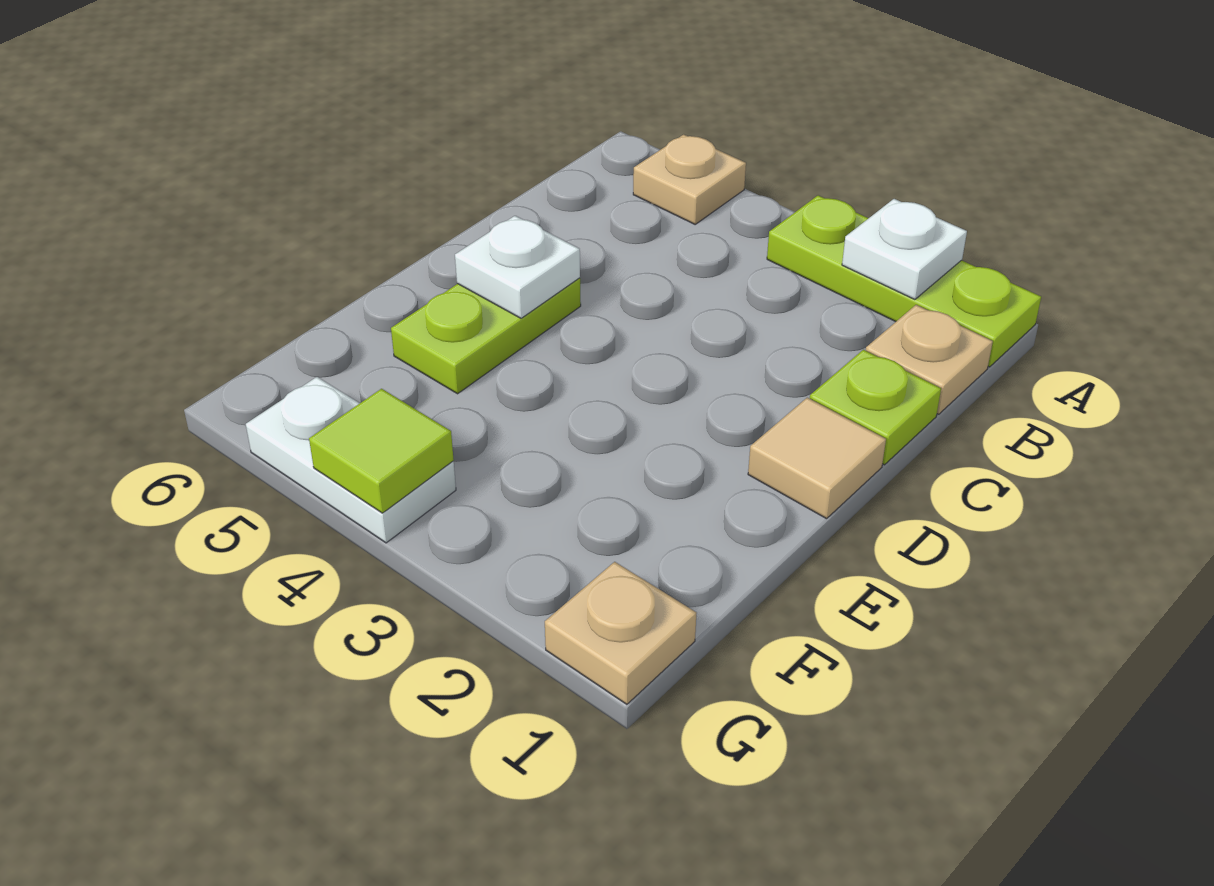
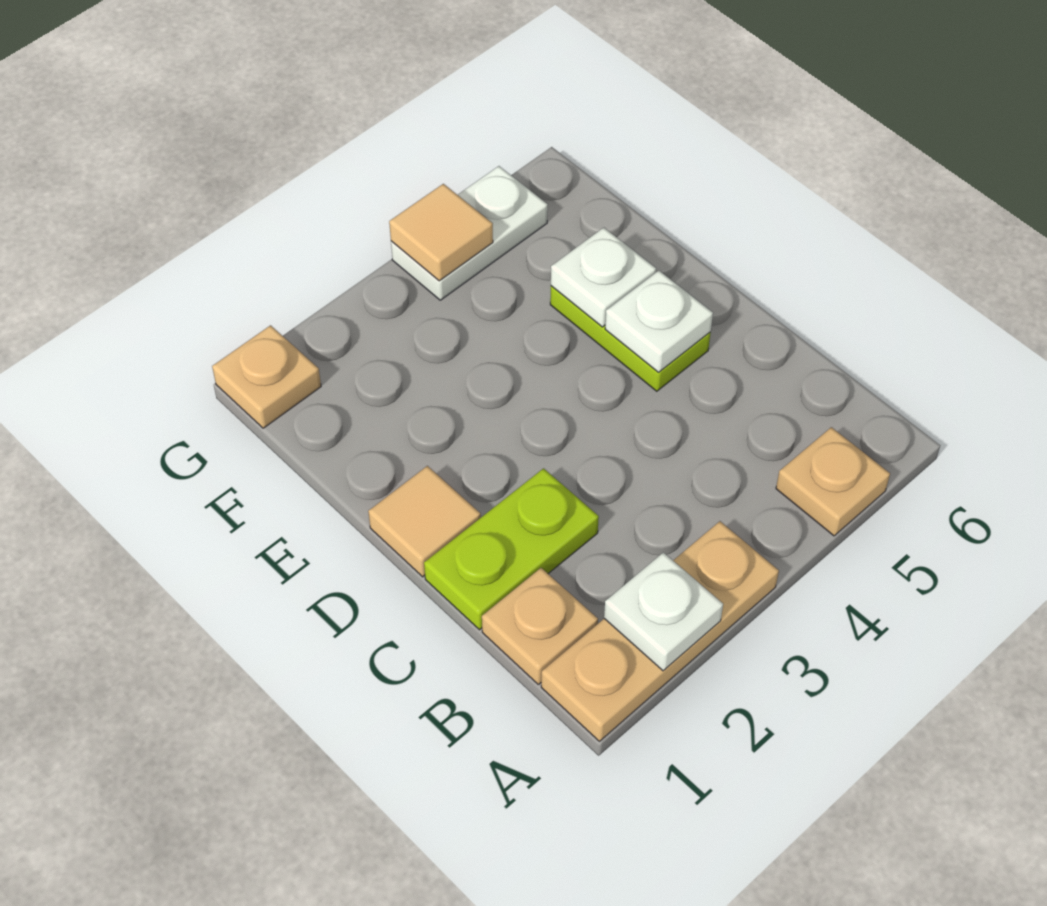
lime plate A1:A3 level 1 -> tan plate A1:A3 level 1
lime plate C1 level 1 -> lime plate C1:C2 level 1
none -> white plate E5 level 2
lime tile G4 level 2 -> tan tile G4 level 2

